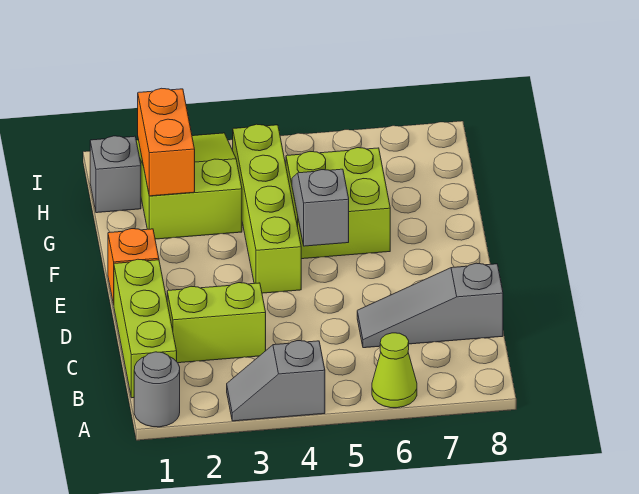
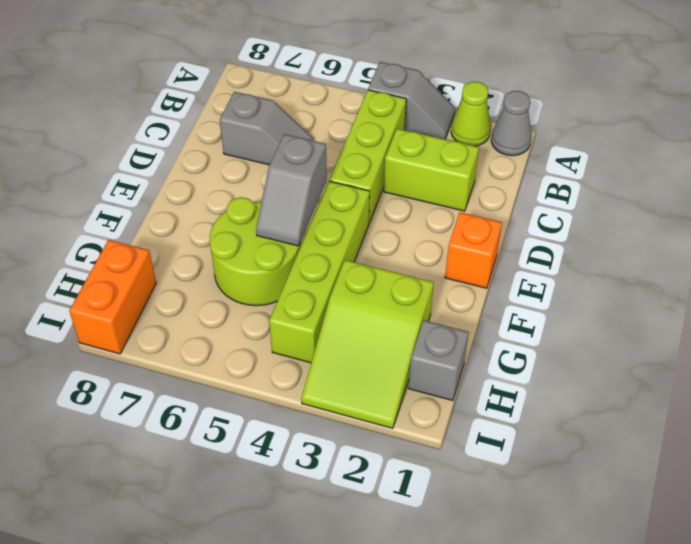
grey round brick A1 level 1 -> grey cone A1 level 1
lime cone A6 level 1 -> lime cone A2 level 1
lime brick B1:D1 level 1 -> lime brick B4:D4 level 1
grey slope C6:C8 level 1 top 8 -> grey slope C6:C7 level 1 top 7
lime brick F5:G6 level 1 -> lime round brick F5:G6 level 1
orange brick G2:H2 level 2 -> orange brick H8:I8 level 1

